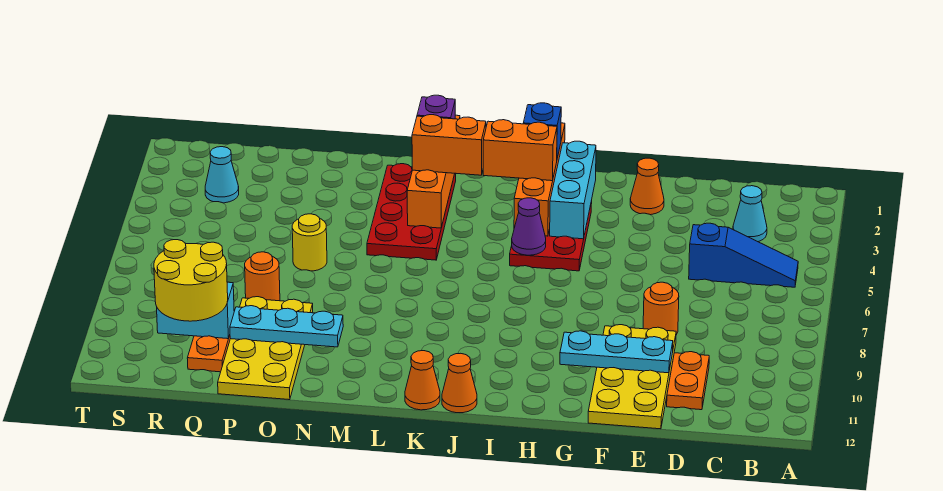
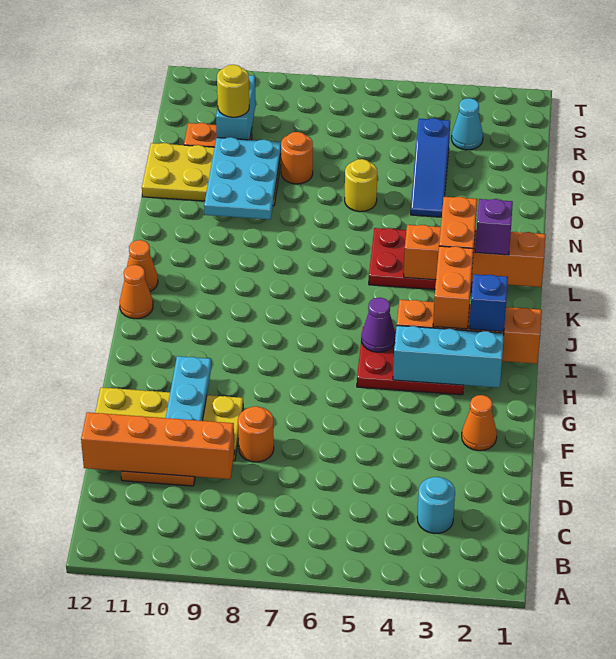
blue slope B5:D5 level 1 top D -> blue slope O4:Q4 level 1 top Q
cyan cone C3 level 1 -> cyan round brick C3 level 1
none -> orange brick D9:D12 level 2
cyan plate N10:P10 level 2 -> cyan plate N9:P10 level 2
yellow round brick Q10:R11 level 3 -> yellow round brick Q10 level 3

